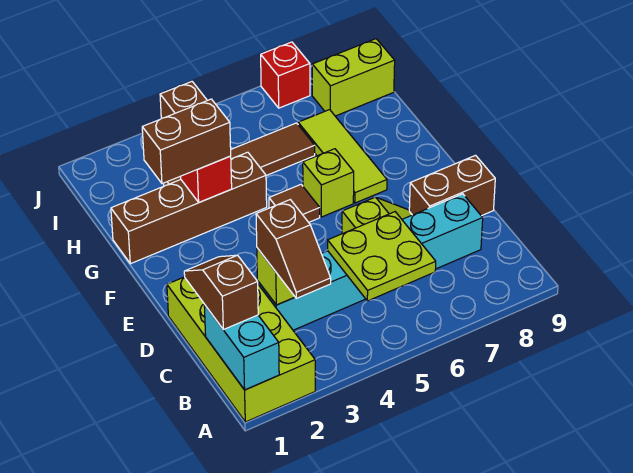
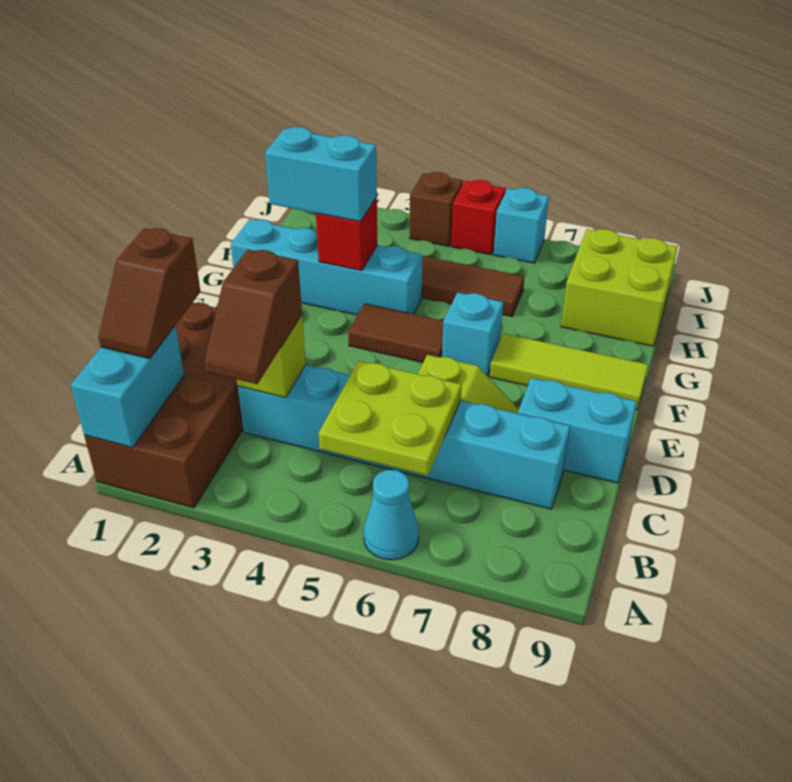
lime brick A1:D2 level 1 -> brown brick A1:D2 level 1
none -> cyan cone A6 level 1
brown slope B1:C1 level 3 top B -> brown slope B1:C1 level 3 top C
brown brick D8:D9 level 1 -> cyan brick D8:D9 level 1
brown tile F5 level 1 -> brown tile F4:F5 level 1
lime brick F6 level 1 -> cyan brick F6 level 1
lime tile F7:H7 level 1 -> lime tile F7:F9 level 1
brown brick G1:G4 level 1 -> cyan brick G1:G4 level 1
brown brick G2:G3 level 3 -> cyan brick G2:G3 level 3
lime brick I8:I9 level 1 -> lime brick H8:I9 level 1
none -> cyan brick J6 level 1
red brick J7 level 1 -> red brick J5 level 1

